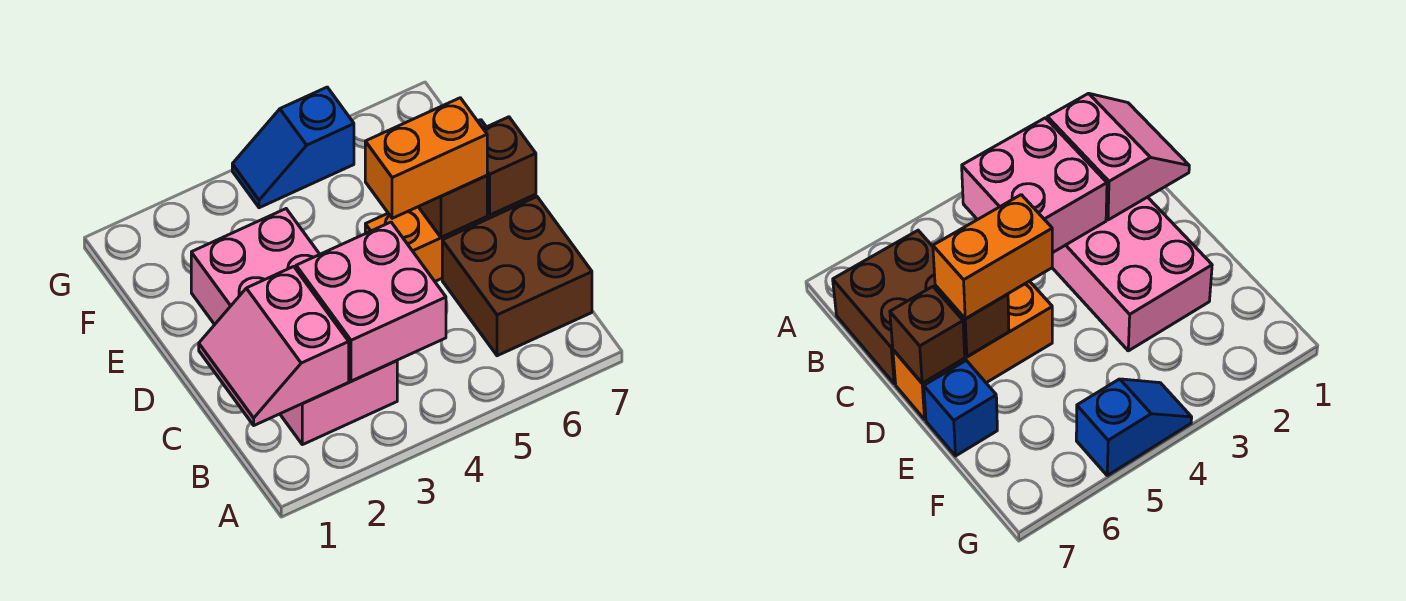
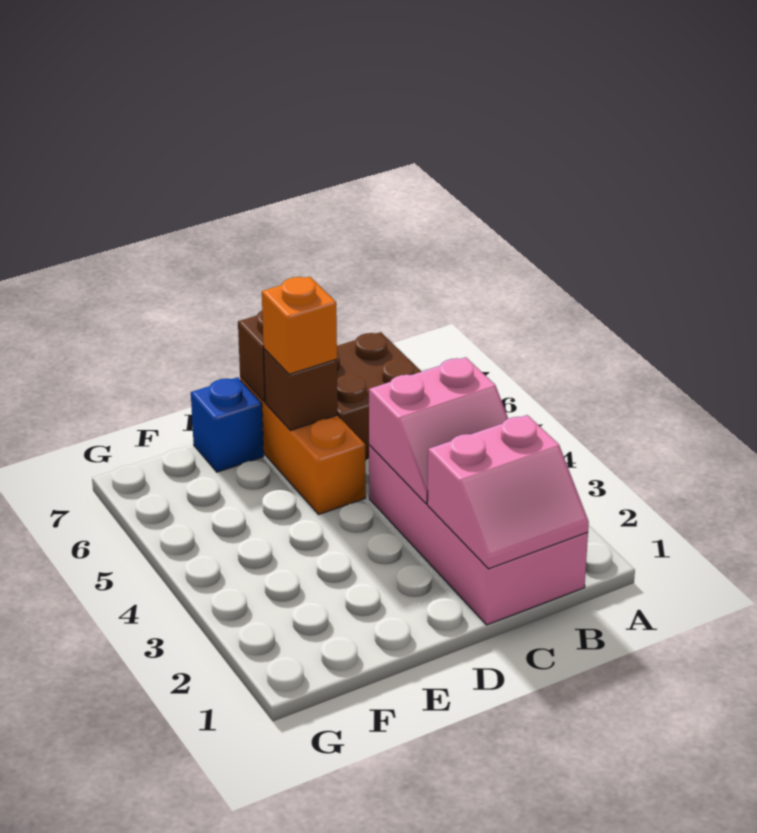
pink brick B2:E3 level 1 -> pink brick B1:C4 level 1
pink brick B3:C4 level 2 -> pink slope B3:C4 level 2 top 4
orange brick D5:D6 level 3 -> orange brick D6 level 3
blue slope G4:G5 level 1 top 5 -> none

